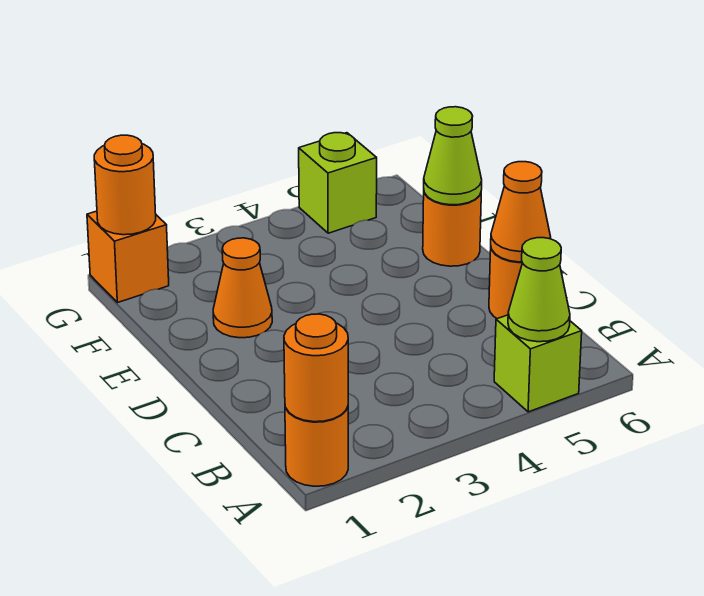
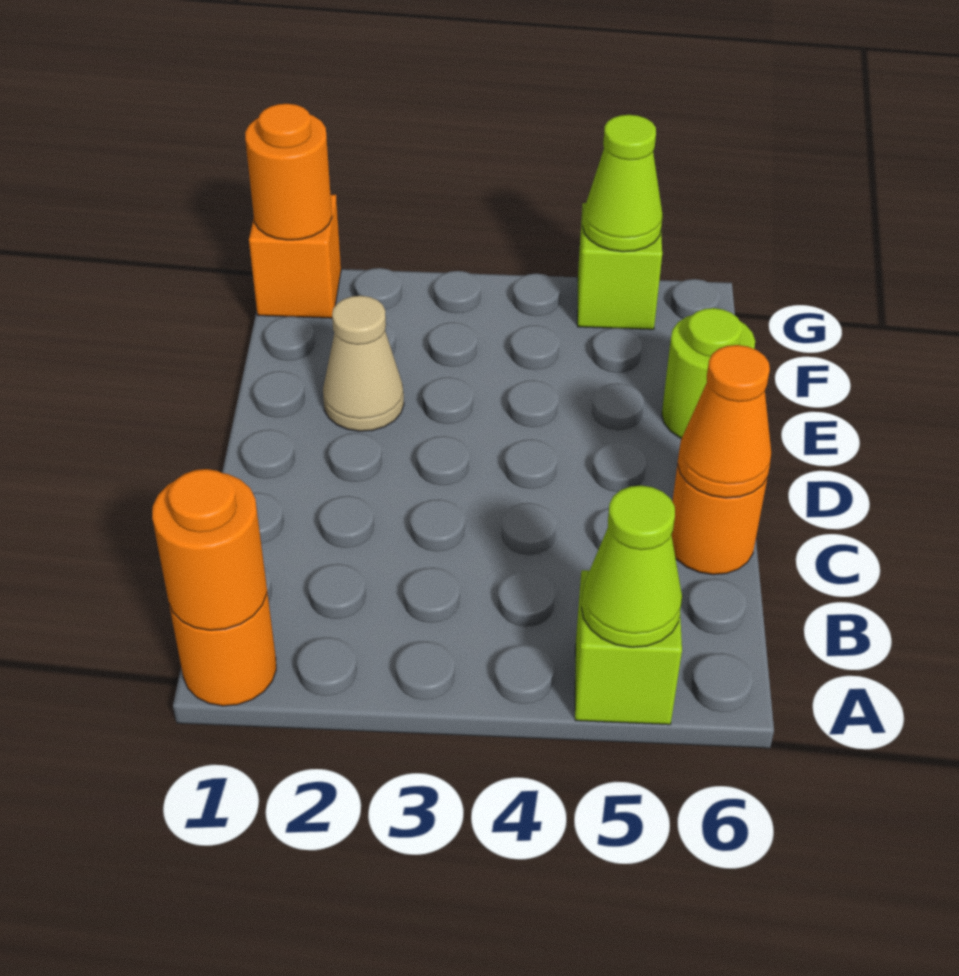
orange cone E2 level 1 -> tan cone E2 level 1
orange round brick E6 level 1 -> lime round brick E6 level 1
lime cone E6 level 2 -> lime cone G5 level 2

